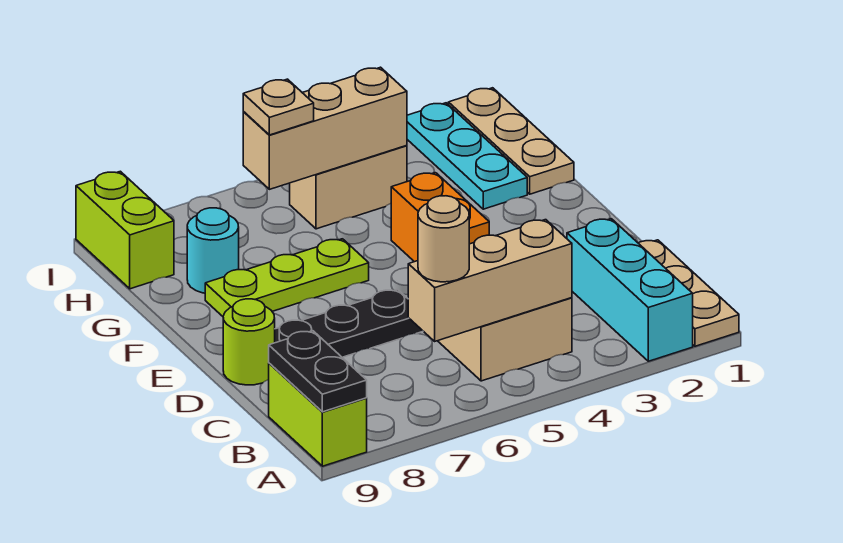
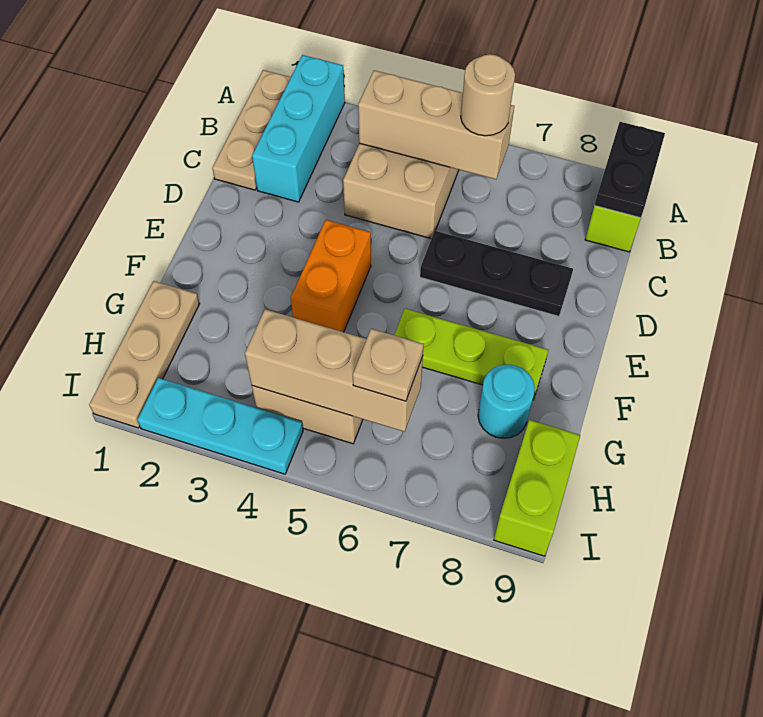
lime round brick D9 level 1 -> none
cyan plate G2:I2 level 1 -> cyan plate I2:I4 level 1

